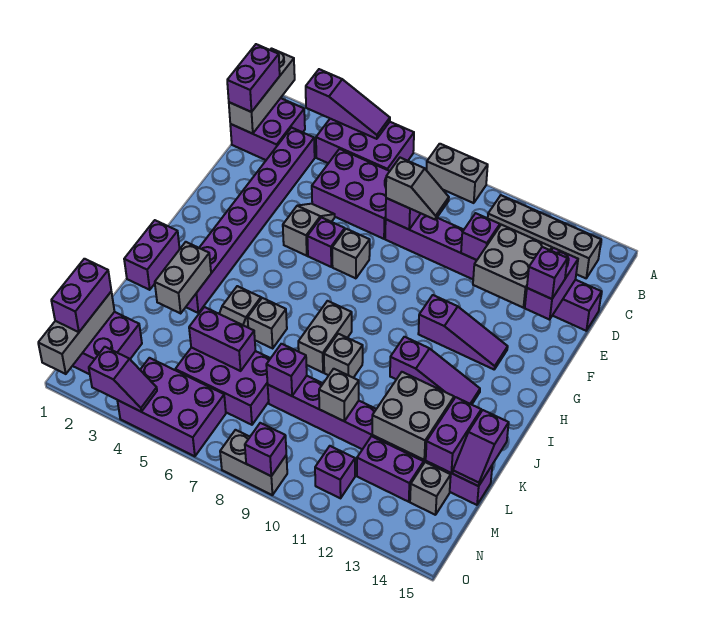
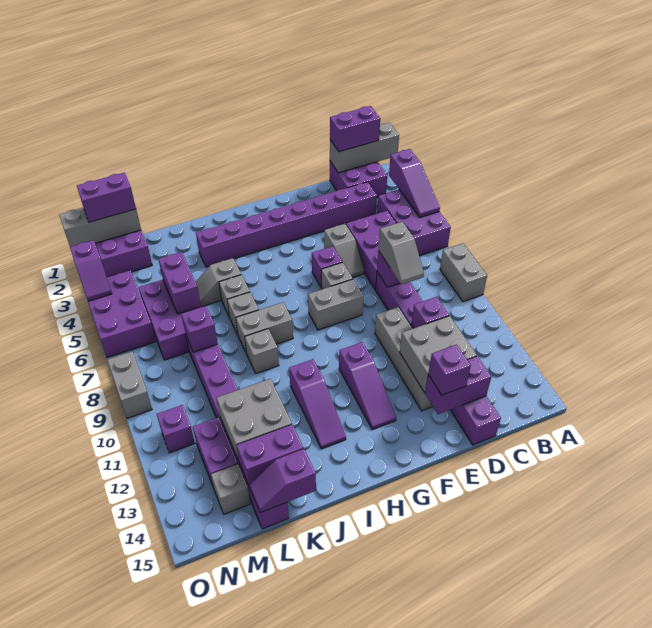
grey brick B11:B14 level 1 -> grey brick E10:E13 level 1
grey slope E5:F5 level 1 top F -> grey slope E5:E6 level 1 top 5
purple brick I1:J1 level 1 -> none
grey brick J3:K3 level 2 -> grey brick F8:G8 level 1
grey brick L10 level 2 -> grey brick J7 level 1
purple brick O9 level 2 -> none

